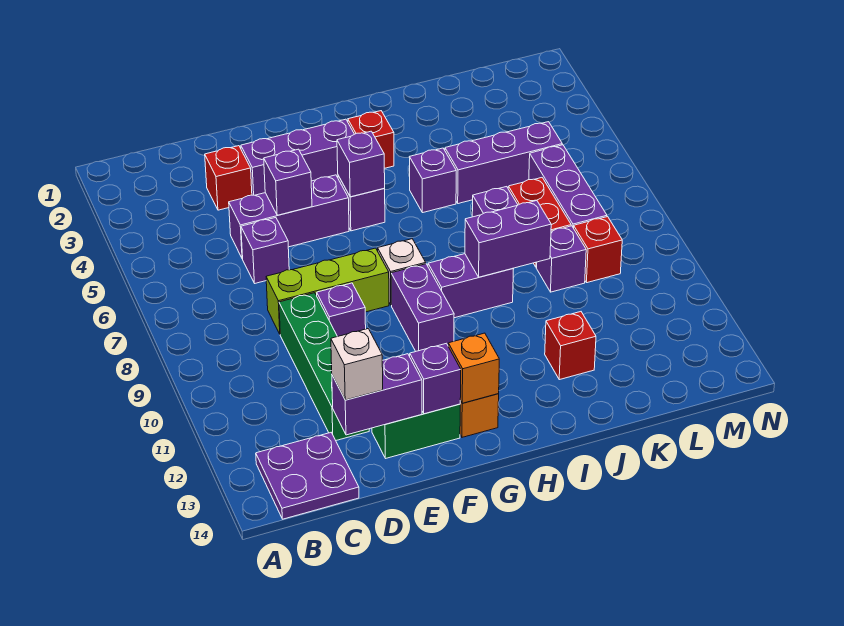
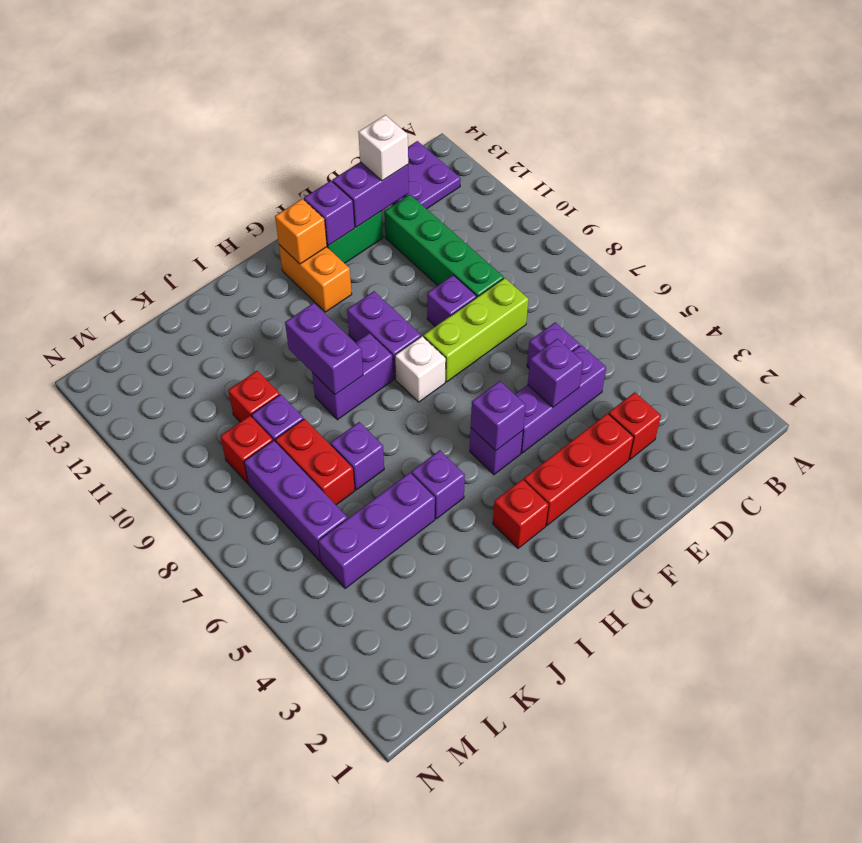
purple brick E3:G3 level 1 -> red brick E3:G3 level 1
purple brick I9:J9 level 2 -> purple brick I9:I10 level 2
red brick J12 level 1 -> red brick K10 level 1

